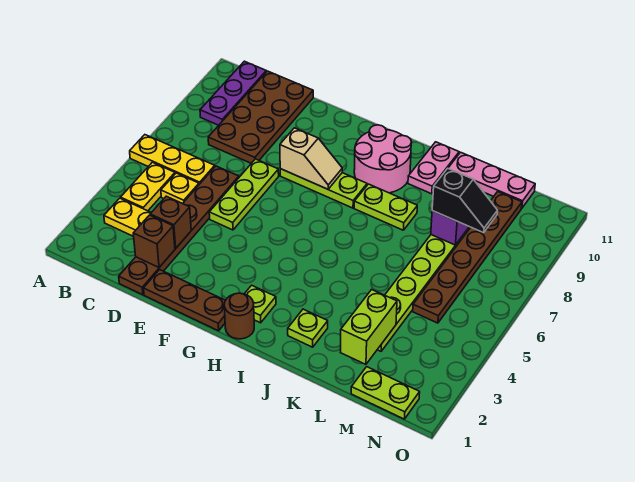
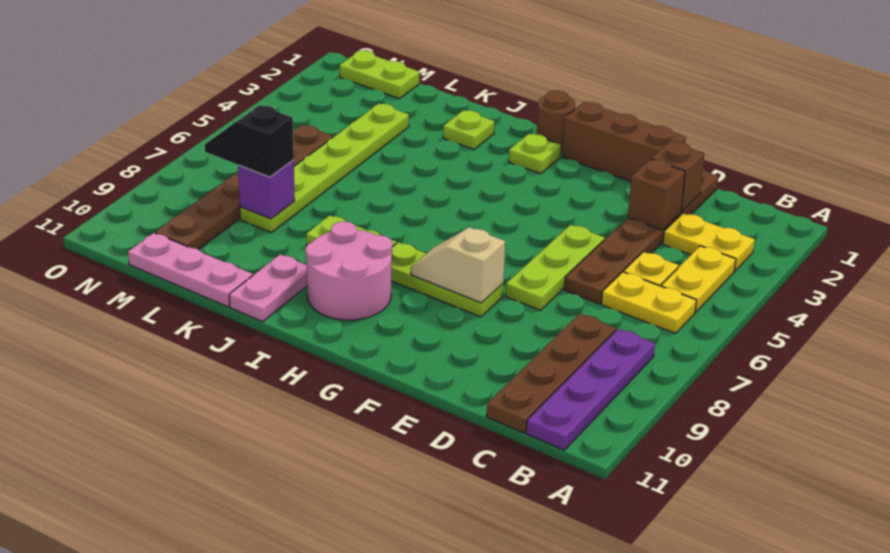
yellow plate A6:C6 level 1 -> yellow plate B6:C6 level 1
purple plate B9:B11 level 1 -> purple plate B8:B11 level 1
brown plate C8:D11 level 1 -> brown plate C8:C11 level 1
brown plate E1:G1 level 1 -> brown brick E1:G1 level 1
lime brick L2:L3 level 2 -> none

